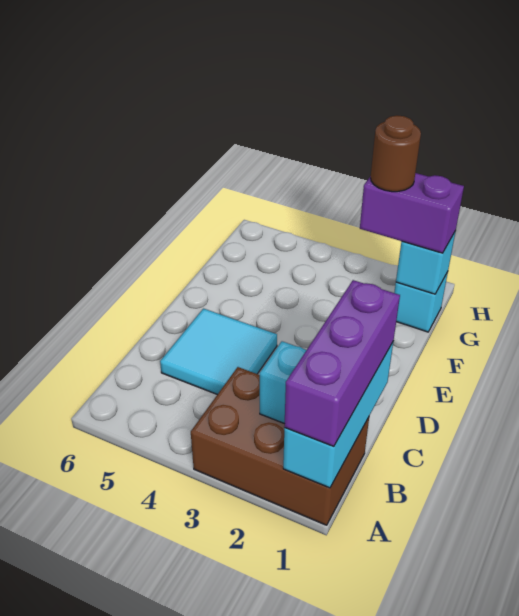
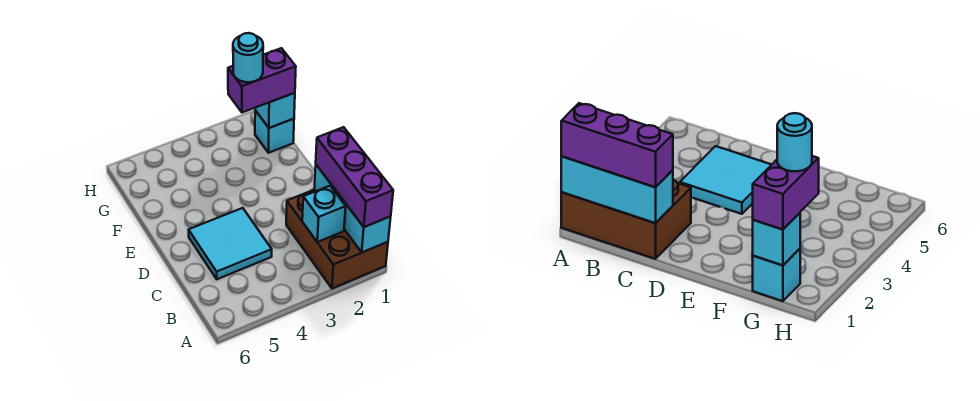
brown brick A1:B3 level 1 -> brown brick A1:C2 level 1
brown round brick G2 level 4 -> cyan round brick G2 level 4

